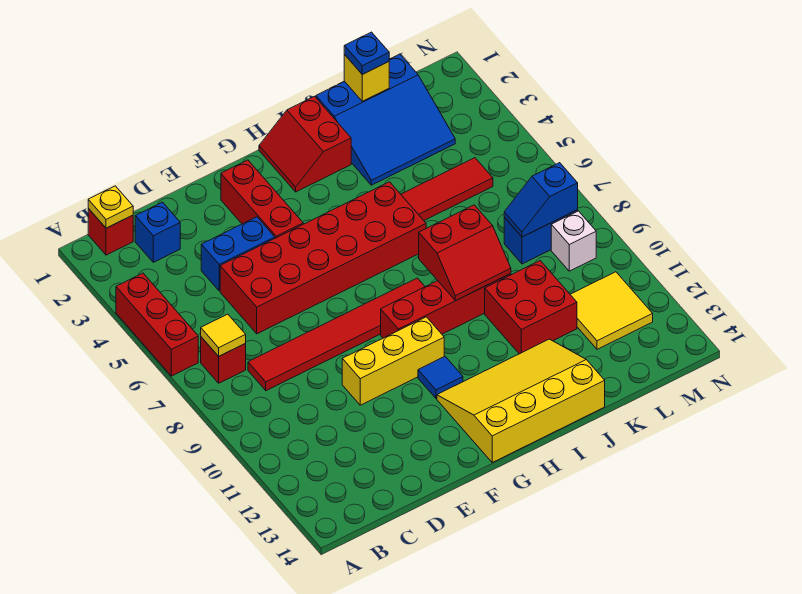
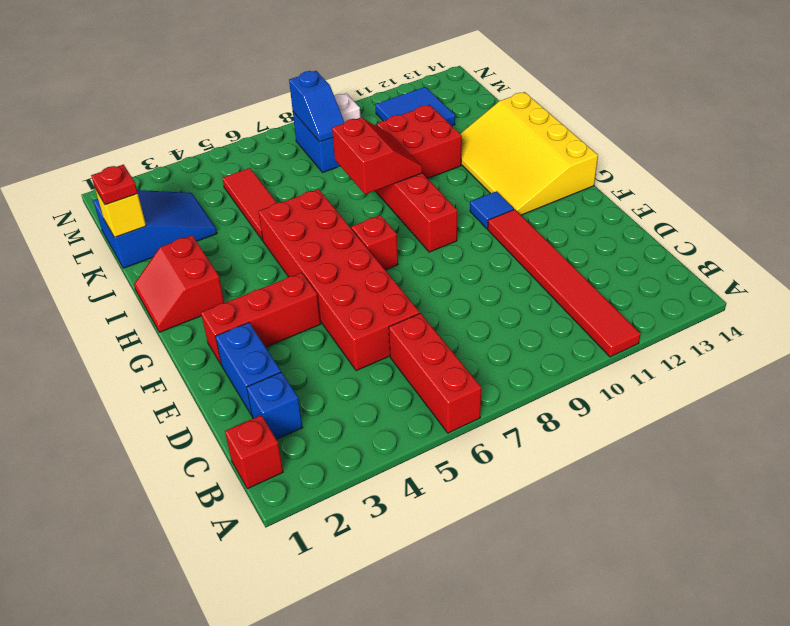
red brick A4:A6 level 1 -> red brick A6:C6 level 1
yellow plate B1 level 2 -> none
red brick B7 level 1 -> red brick G7 level 1
yellow tile B7 level 2 -> none
red tile C8:H8 level 1 -> red tile A11:F11 level 1
blue brick D4:E4 level 1 -> blue brick D2:E2 level 1
yellow brick E10:G10 level 1 -> none
red slope H1:I2 level 1 top I -> red slope H1:I2 level 1 top 2
blue slope J1:L3 level 1 top 1 -> blue slope K1:L3 level 1 top 1
blue plate K1 level 3 -> red plate K1 level 3
yellow tile L11:M12 level 1 -> blue tile L11:M12 level 1

